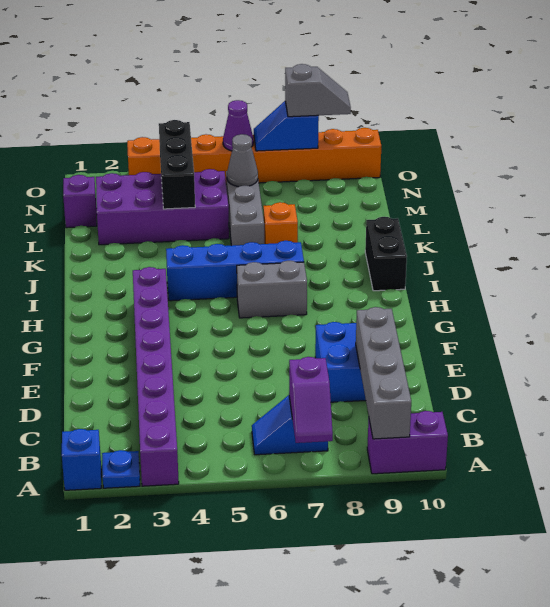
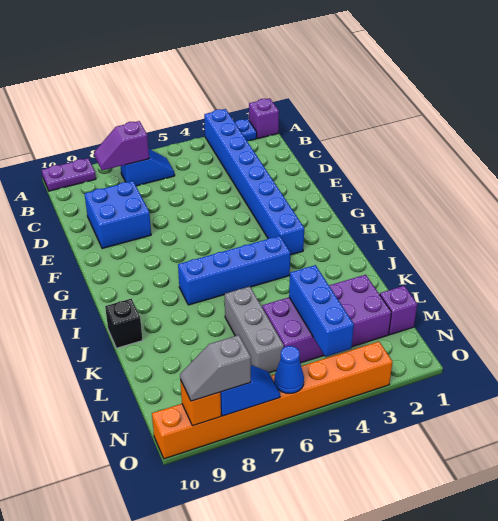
blue brick A1 level 1 -> purple brick A1 level 1
purple brick A3:H3 level 1 -> blue brick A3:H3 level 1
purple slope A7:B7 level 2 top B -> purple slope B7:B8 level 2 top 7
purple brick A9:A10 level 1 -> purple plate A9:A10 level 1
grey brick A9:D9 level 2 -> none
grey brick H6:H7 level 1 -> none
black brick I10:J10 level 1 -> black brick J10 level 1
orange brick K7 level 1 -> orange brick O9 level 2
black brick L4:N4 level 2 -> blue brick L4:N4 level 2
grey cone M6 level 2 -> none
purple cone O6 level 2 -> blue cone O6 level 2

